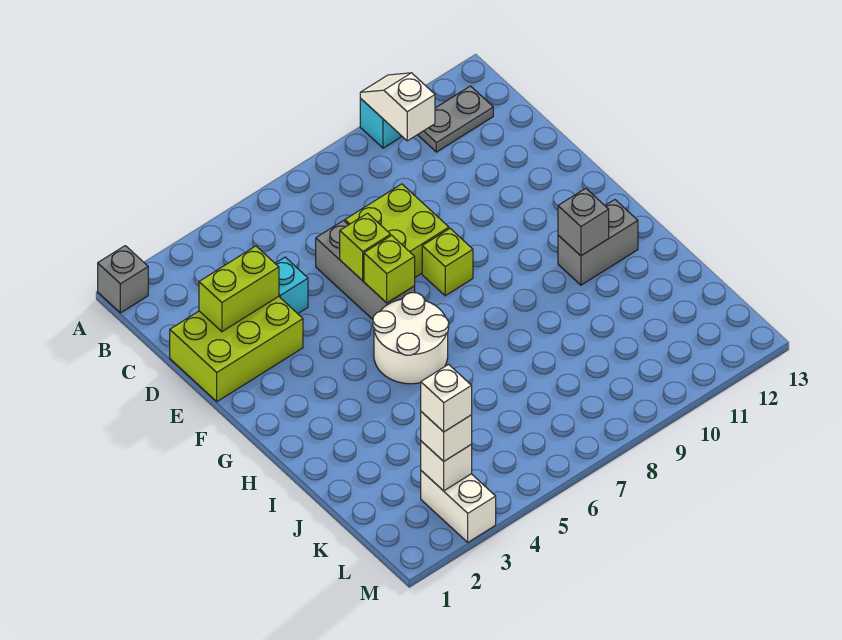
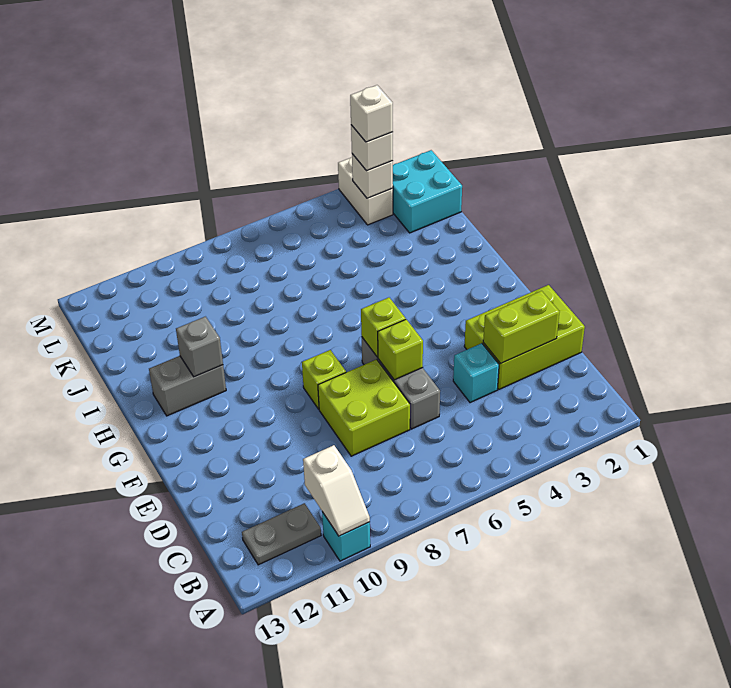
grey brick A1 level 1 -> none
white round brick G5:H6 level 1 -> none
none -> cyan brick K1:L2 level 1

